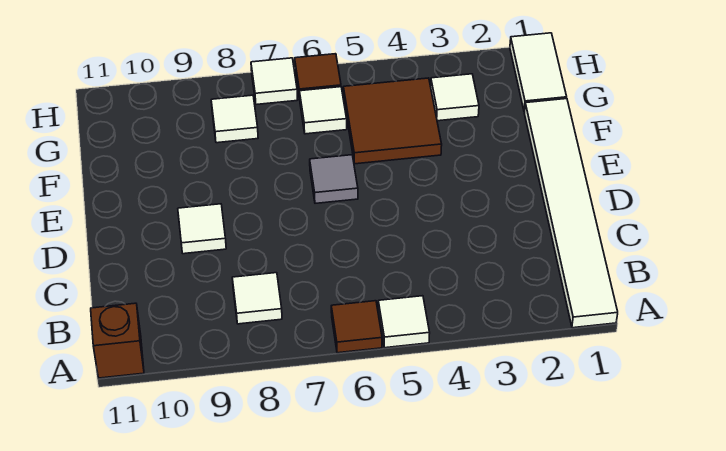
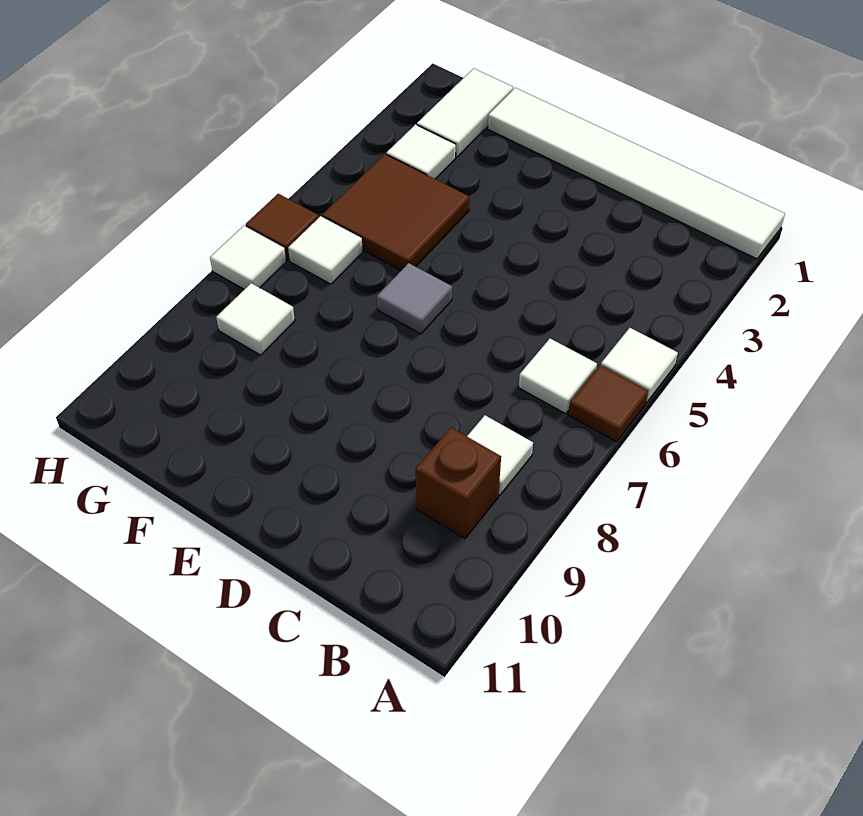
brown brick A11 level 1 -> brown brick B9 level 1
white tile D9 level 1 -> white tile B6 level 1
white tile G1:H1 level 1 -> white tile G1:G2 level 1

